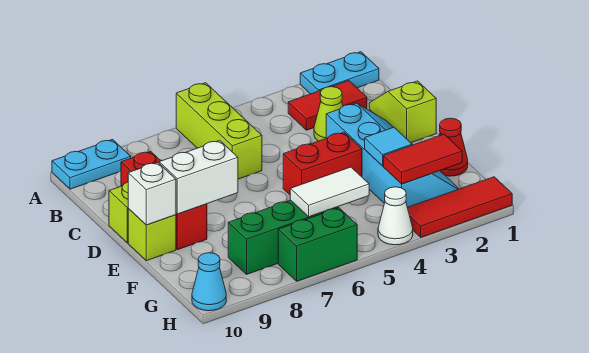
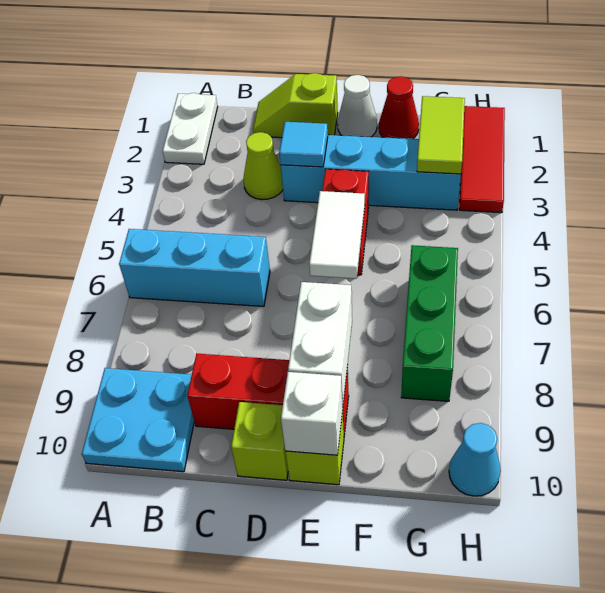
cyan plate A1:A2 level 1 -> white plate A1:A2 level 1
lime brick A6:C6 level 1 -> cyan brick A6:C6 level 1
cyan plate A9:A10 level 1 -> cyan plate A9:B10 level 1
red tile B2:B3 level 1 -> none
cyan tile F3 level 2 -> cyan tile D3 level 2
red tile G2:G3 level 2 -> lime tile G2:G3 level 2
white tile G5:G6 level 2 -> white tile E5:E6 level 2
white cone H4 level 1 -> white cone E1 level 1
green brick H6:H7 level 1 -> none

